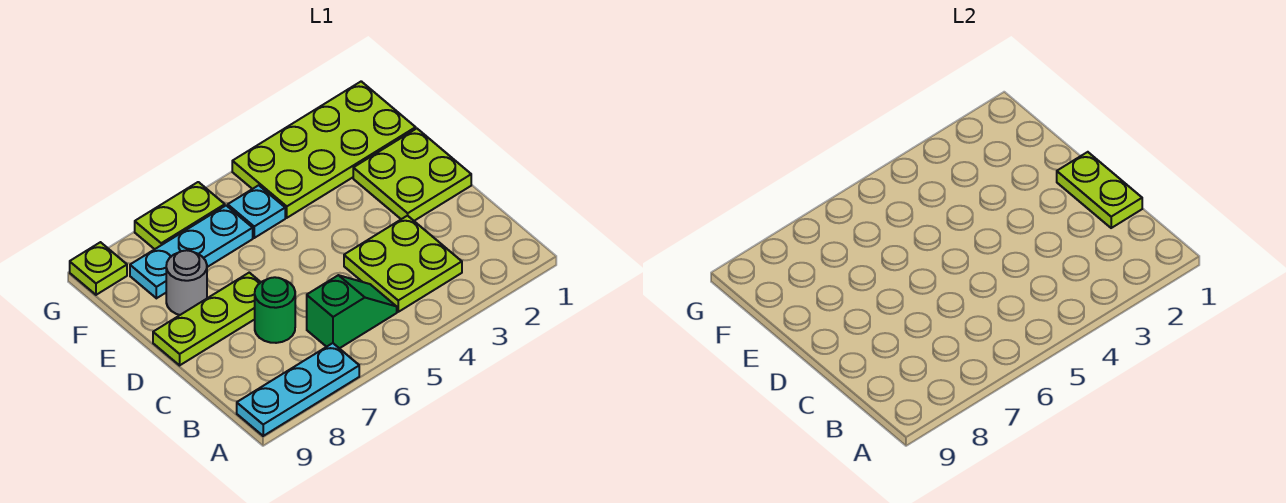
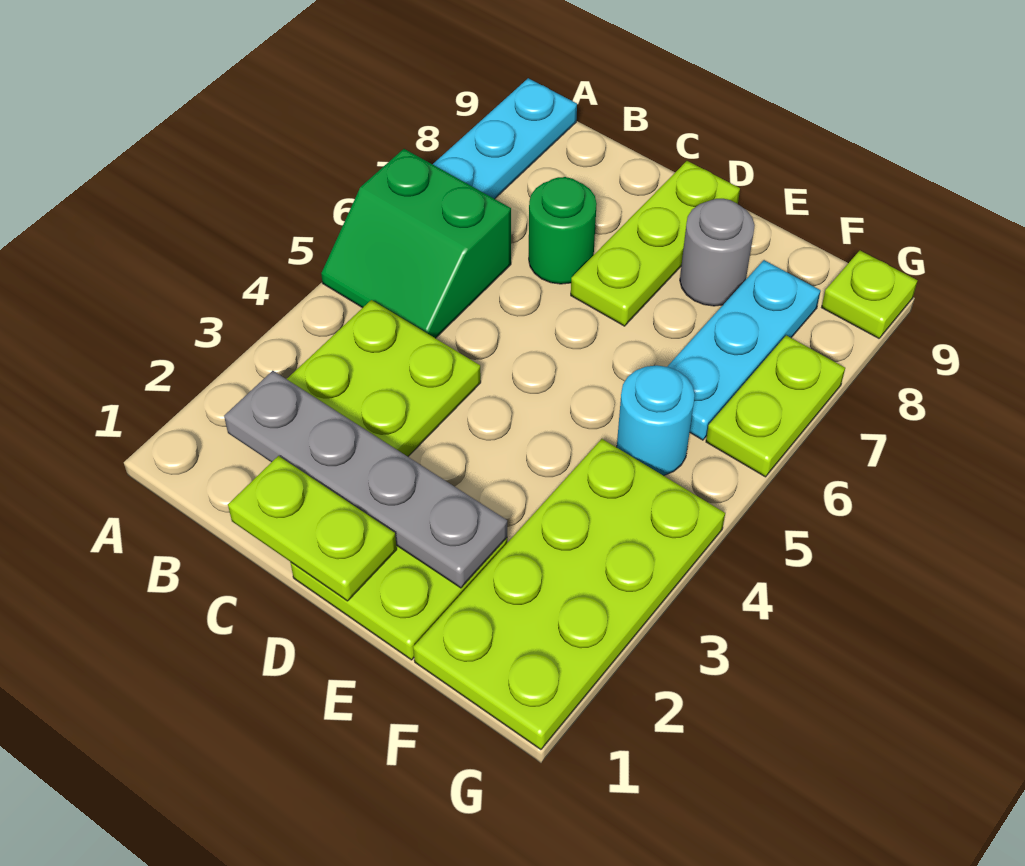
none -> grey plate B2:E2 level 2
green slope B5:B6 level 1 top 6 -> green slope A5:B6 level 1 top 6
cyan plate F5 level 1 -> cyan round brick F5 level 1

